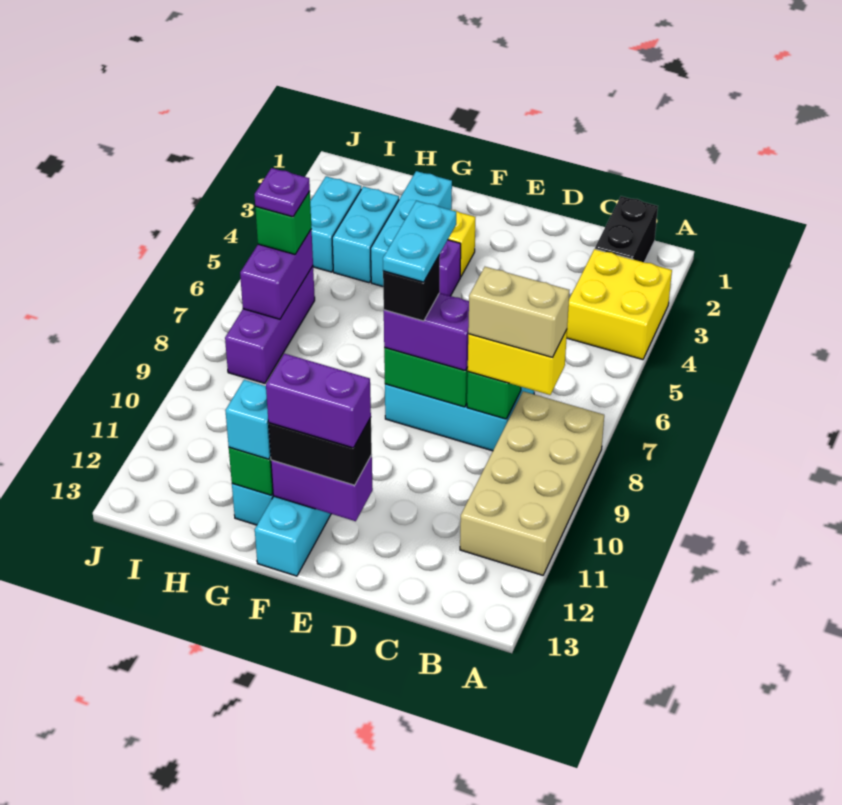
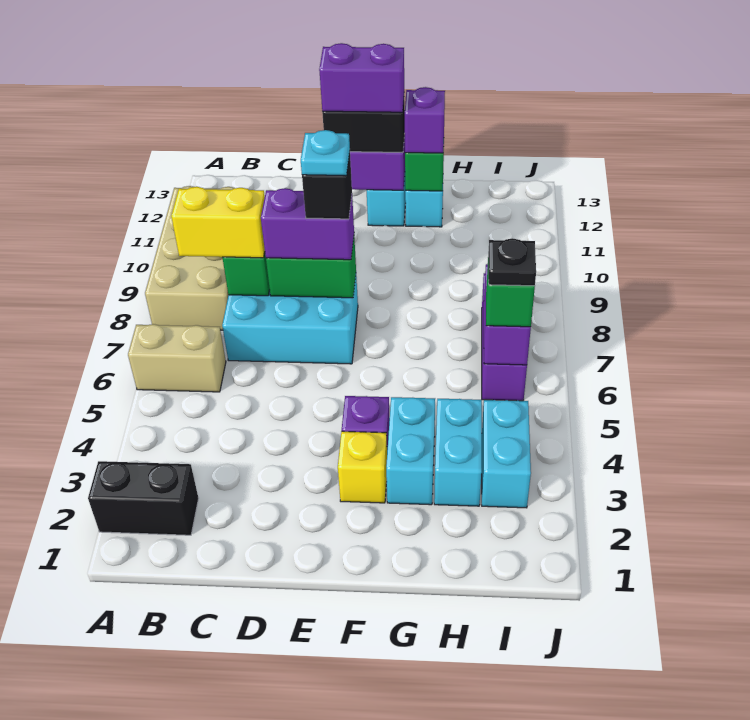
yellow brick A3:B4 level 1 -> none
black brick B1:B2 level 1 -> black brick A2:B2 level 1
tan brick B8:C8 level 4 -> tan brick A6:B6 level 1
cyan plate E7:E8 level 5 -> cyan plate E8 level 5
cyan brick G2:G4 level 1 -> cyan brick G3:G4 level 1
cyan brick G12 level 3 -> purple brick G12 level 3
purple plate I6 level 4 -> black plate I6 level 4

